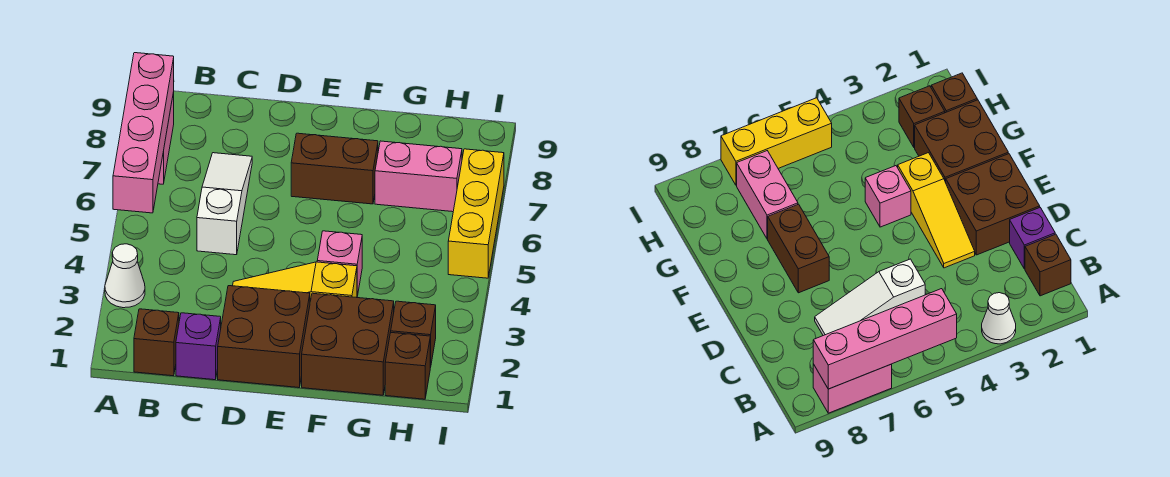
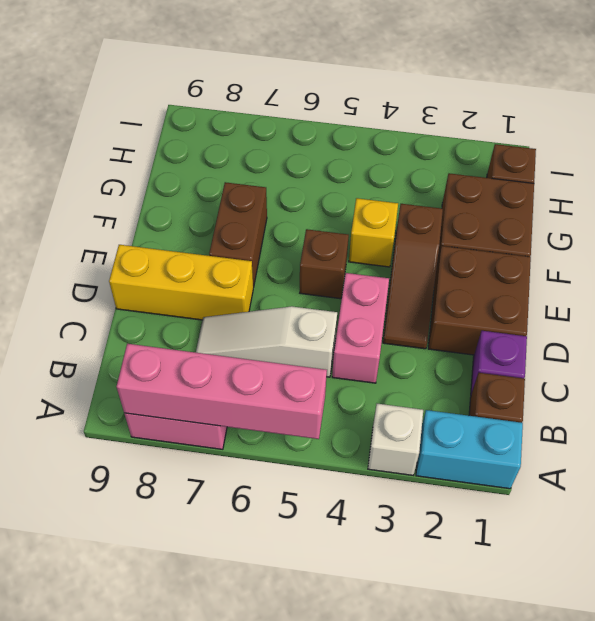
none -> cyan brick A1:A2 level 1
white cone A3 level 1 -> white brick A3 level 1
yellow slope D3:F3 level 1 top F -> brown slope D3:F3 level 1 top F
pink brick F4 level 1 -> yellow brick F4 level 1
pink brick G7:H7 level 1 -> pink brick C4:D4 level 1
brown brick H2 level 1 -> brown brick E5 level 1
yellow brick I5:I7 level 1 -> yellow brick D7:D9 level 1

